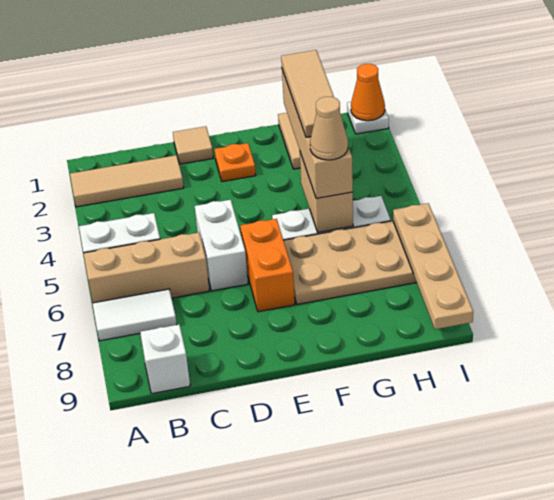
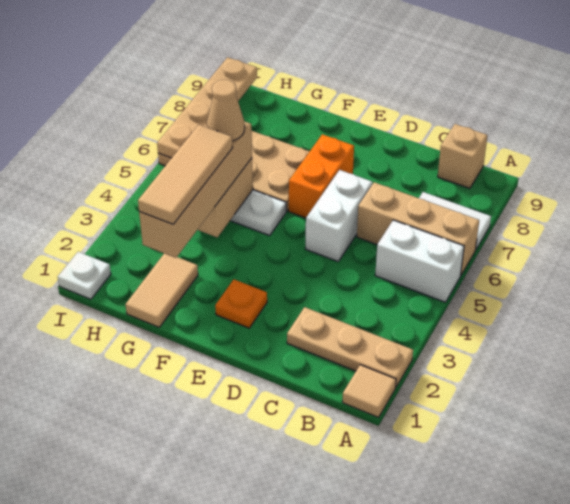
tan tile A2:C2 level 1 -> tan plate A2:C2 level 1
white brick B9 level 1 -> tan brick B9 level 1
tan tile D1 level 1 -> tan tile A1 level 1
orange cone I1 level 2 -> none

